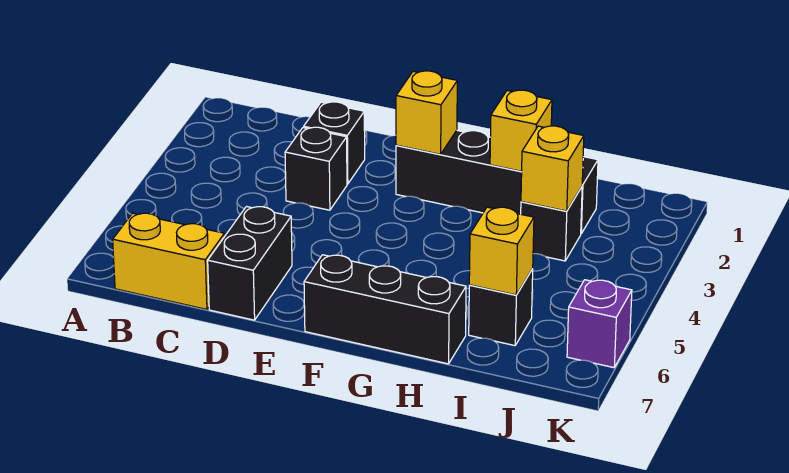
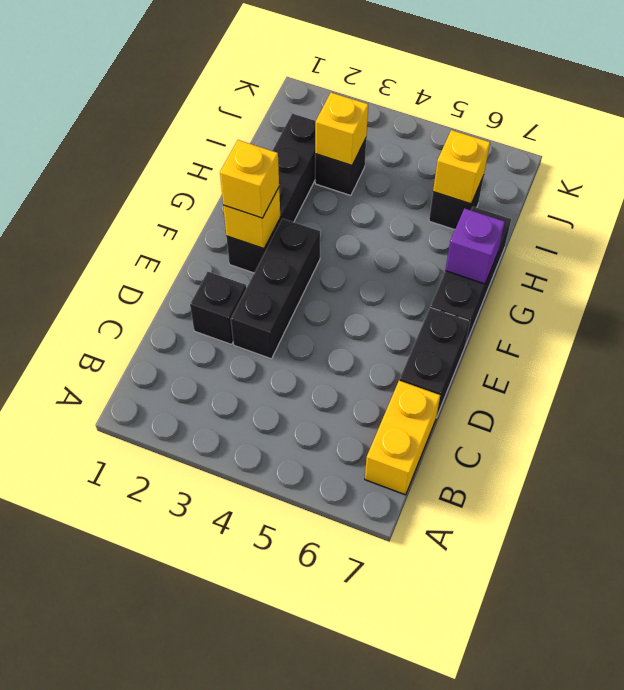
black brick D3 level 1 -> black brick D3:F3 level 1
black brick D6:D7 level 1 -> black brick D7:E7 level 1
yellow brick H2 level 2 -> yellow brick F2 level 3
purple brick K6 level 1 -> purple brick G7 level 2

